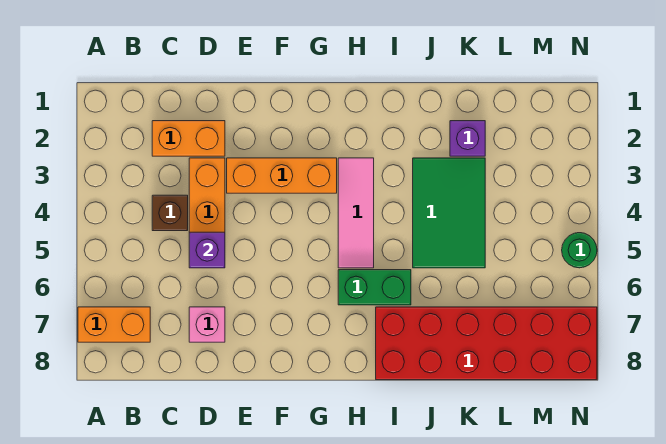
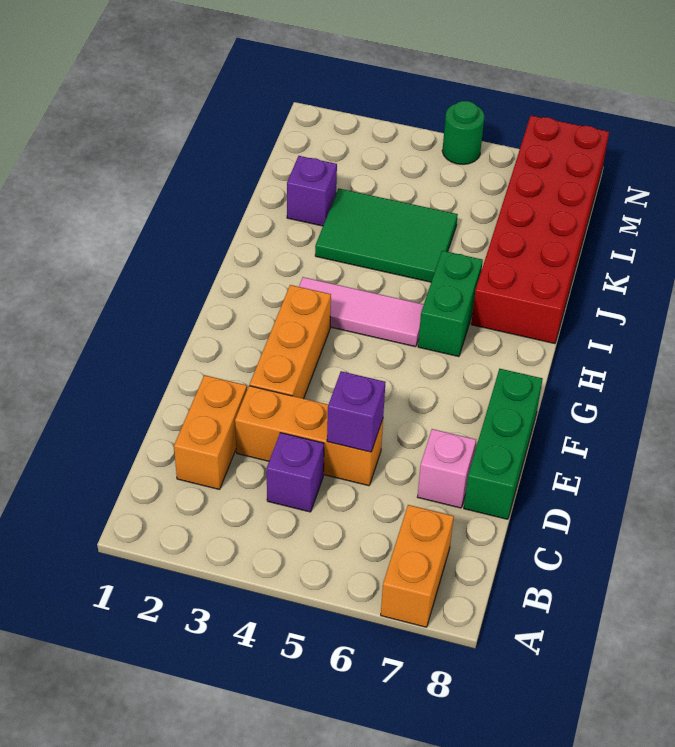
brown brick C4 level 1 -> purple brick C4 level 1
none -> green brick D8:F8 level 1

